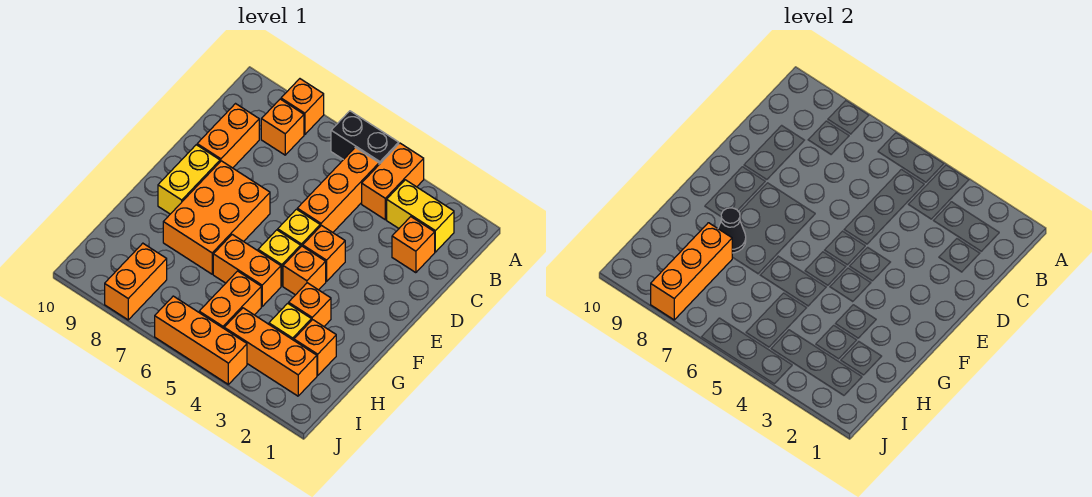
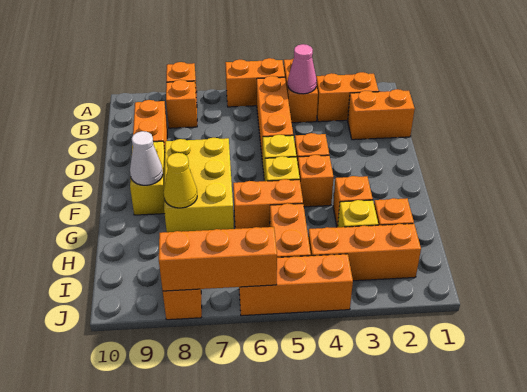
black brick A5:A6 level 1 -> orange brick A5:A6 level 1
yellow brick B2:B3 level 1 -> orange brick B2:B3 level 1
none -> pink cone B4 level 2
orange brick C2 level 1 -> orange brick C1:C2 level 1
orange brick E7:G8 level 1 -> yellow brick E7:G8 level 1
none -> white cone F9 level 2
black cone G8 level 2 -> yellow cone G8 level 2
orange brick H8:J8 level 2 -> orange brick J6:J8 level 2

